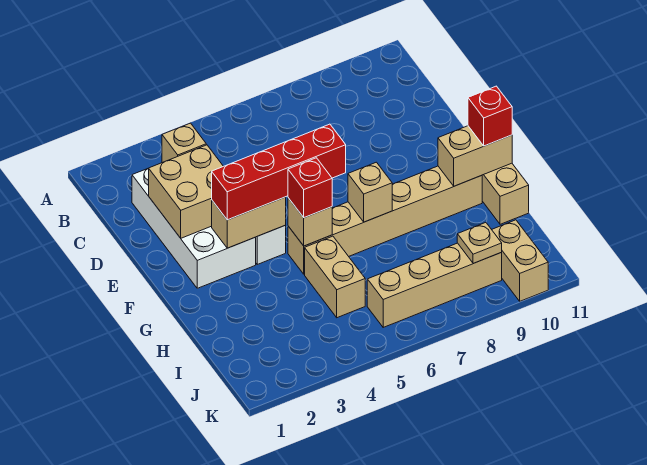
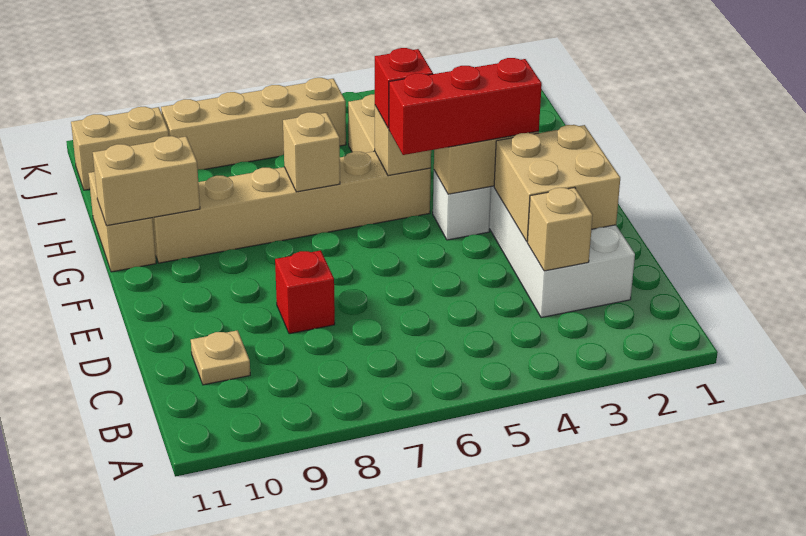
red brick F3:F6 level 3 -> red brick F3:F5 level 3
red brick G11 level 3 -> red brick D8 level 1
tan plate J9 level 2 -> tan plate C10 level 1
tan brick J10:K10 level 1 -> tan brick J10:J11 level 1

